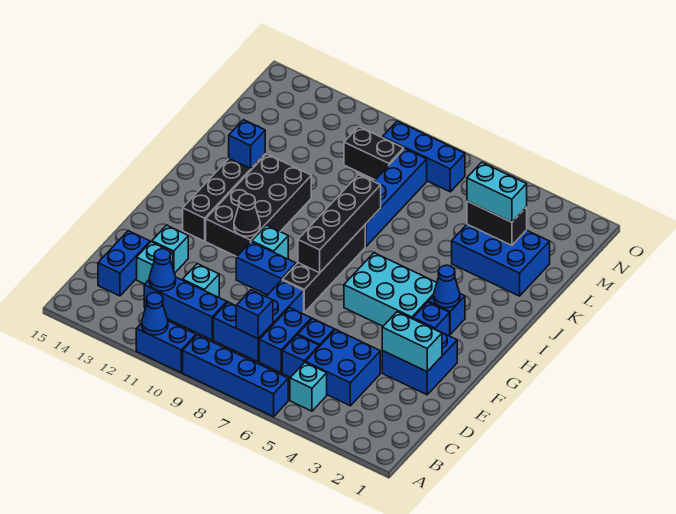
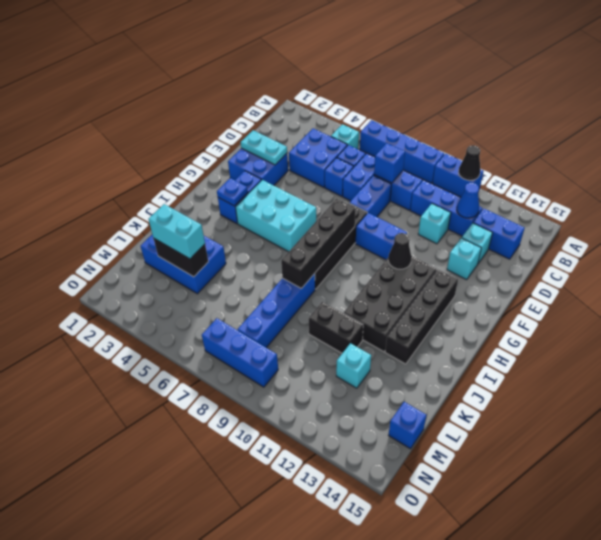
blue cone A11 level 2 -> black cone A11 level 2
blue brick C14:D14 level 1 -> blue brick C13:C14 level 1
cyan brick E2:E3 level 2 -> cyan plate E2:E3 level 2
cyan brick G10 level 1 -> cyan brick L12 level 1
blue cone H3 level 2 -> blue plate H3 level 2
blue brick J13 level 2 -> blue brick M15 level 1
black brick M9:M10 level 1 -> black brick K10:K11 level 1

